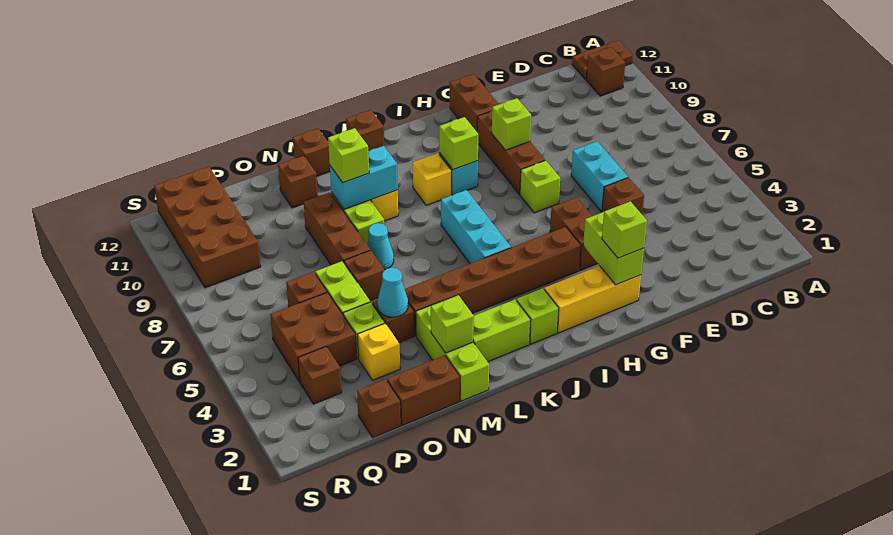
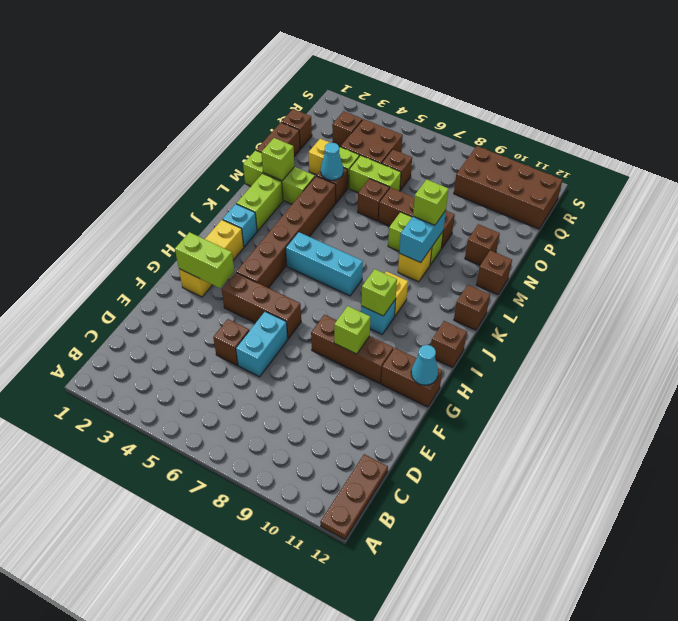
brown plate A12:B12 level 1 -> brown plate A12:C12 level 1
brown brick B11 level 1 -> brown brick I12 level 1
cyan brick E6:E7 level 1 -> cyan brick E6:F6 level 1
lime brick G2 level 3 -> none
brown brick G4:G5 level 1 -> brown brick G4:G6 level 1
lime brick G7 level 1 -> none
lime brick J2 level 1 -> cyan brick J2 level 1
cyan cone M7 level 1 -> cyan cone G12 level 2

